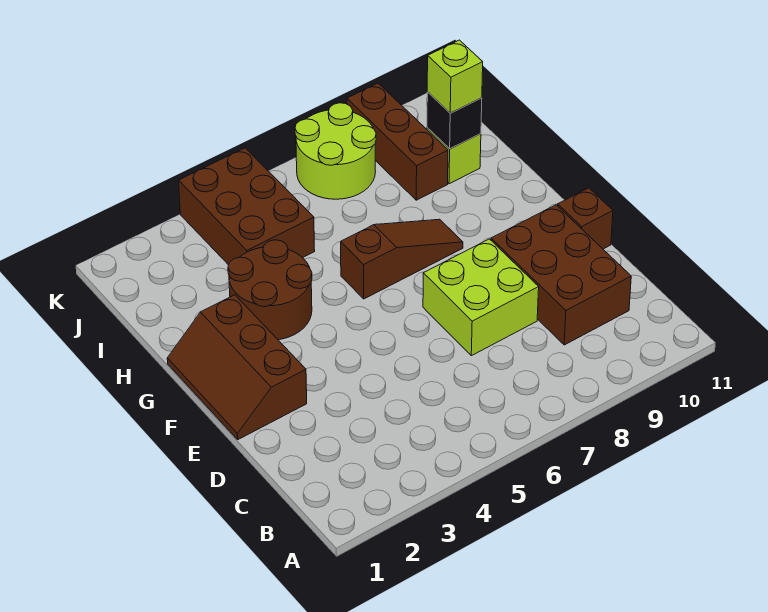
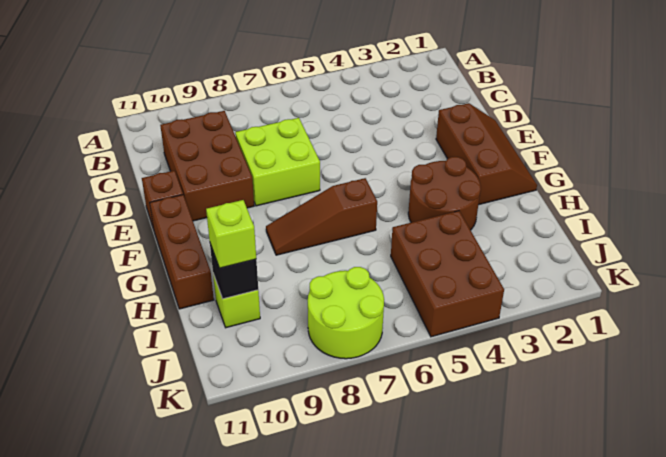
brown brick I9:K9 level 1 -> brown brick F11:H11 level 1

